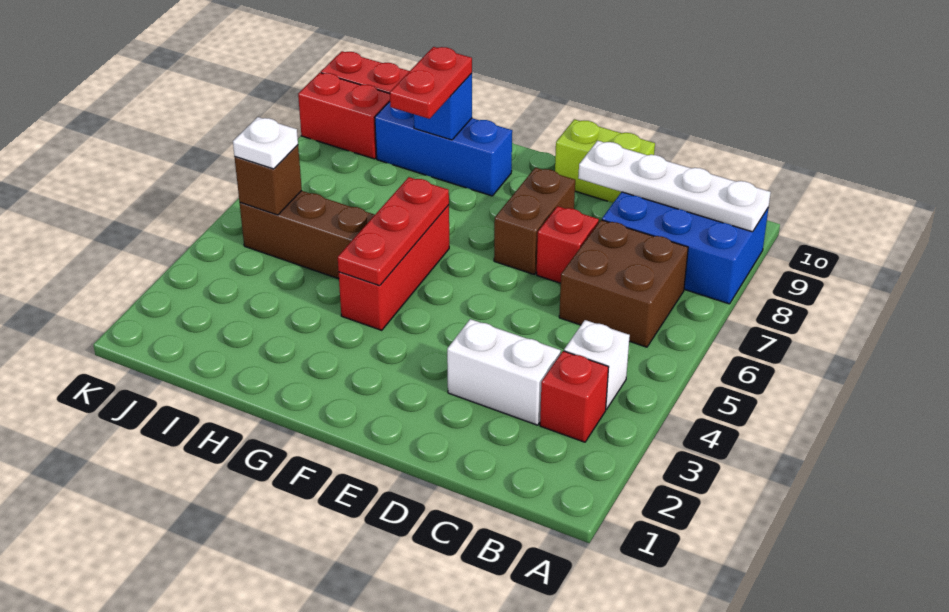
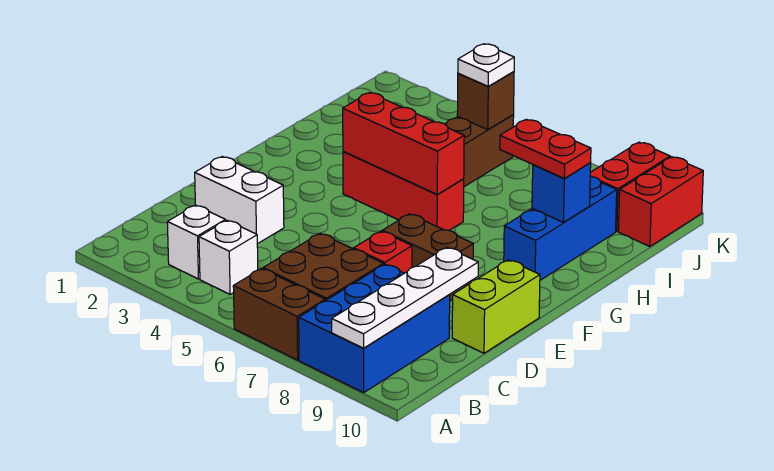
none -> brown brick A6:A7 level 1
red brick B3 level 1 -> white brick B3 level 1
white brick C3:D3 level 1 -> white brick D2:D3 level 1
red plate G4:G6 level 2 -> red brick G4:G6 level 2

